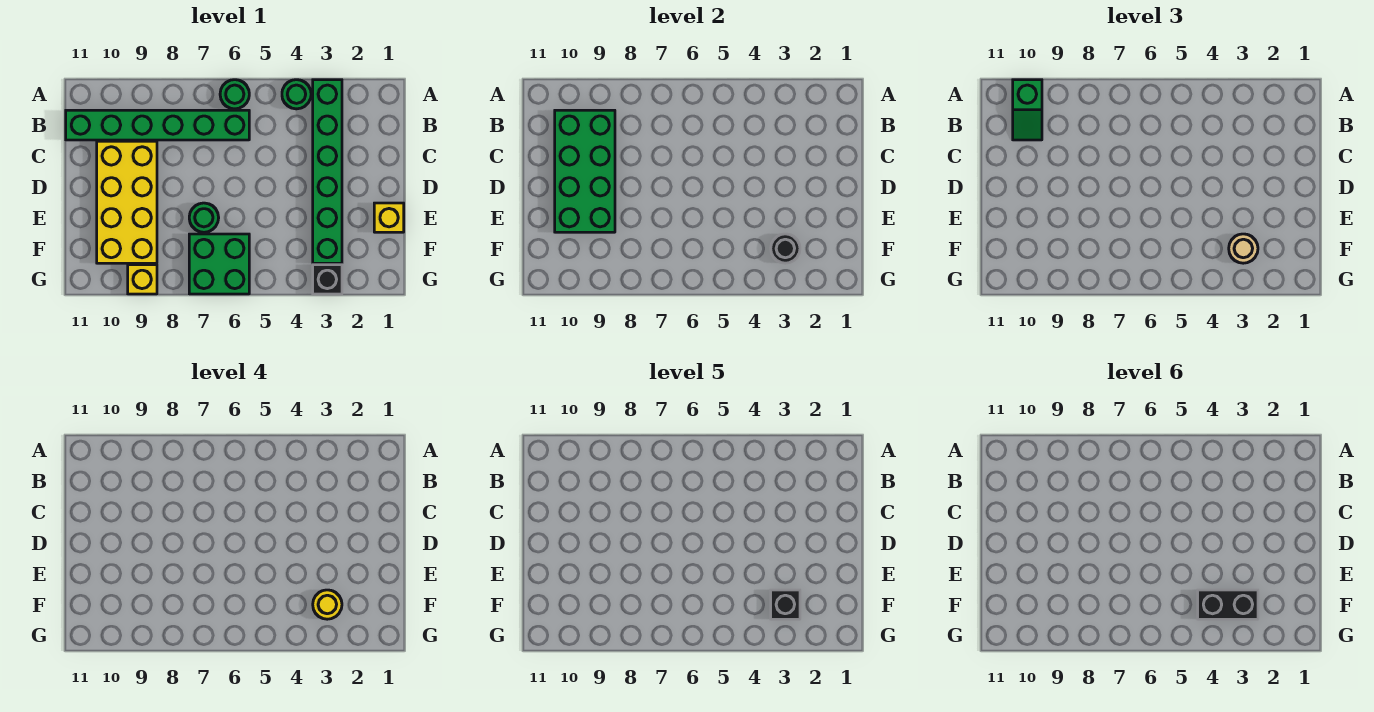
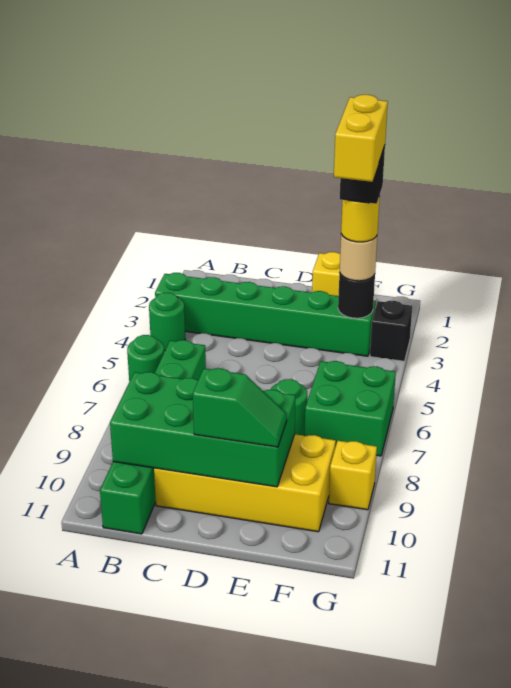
green slope A10:B10 level 3 top A -> green slope D10:E10 level 3 top D
black brick F3:F4 level 6 -> yellow brick F3:F4 level 6

